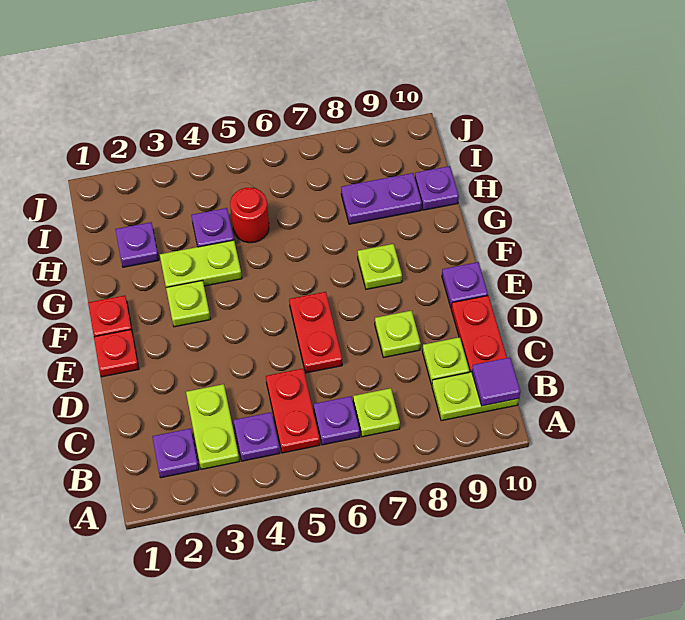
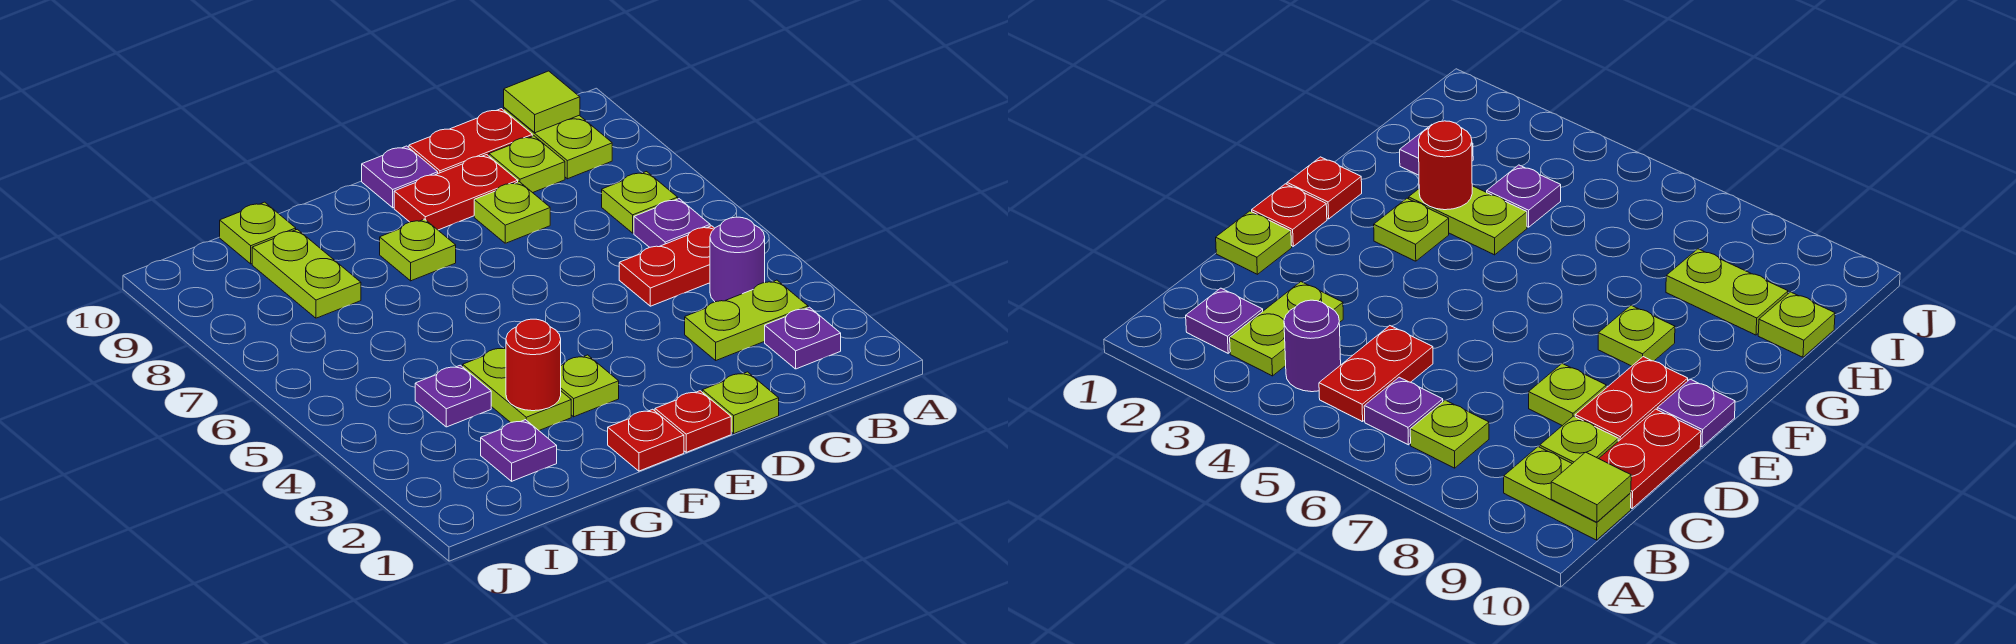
purple plate B4 level 1 -> purple round brick B4 level 1
purple tile B10 level 2 -> lime tile B10 level 2
none -> lime plate D1 level 1
red plate D6:E6 level 1 -> red plate D9:E9 level 1
red round brick H5 level 1 -> red round brick G3 level 2
purple plate H8:H9 level 1 -> lime plate H8:H9 level 1
purple plate H10 level 1 -> lime plate H10 level 1

